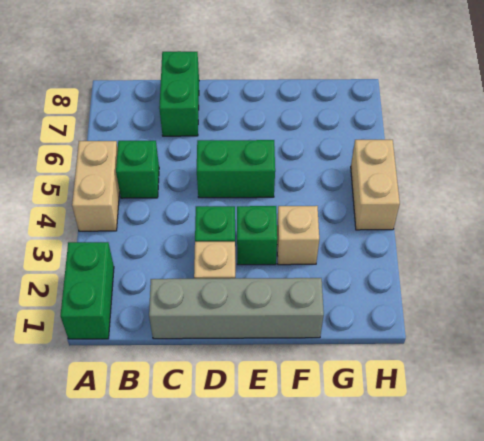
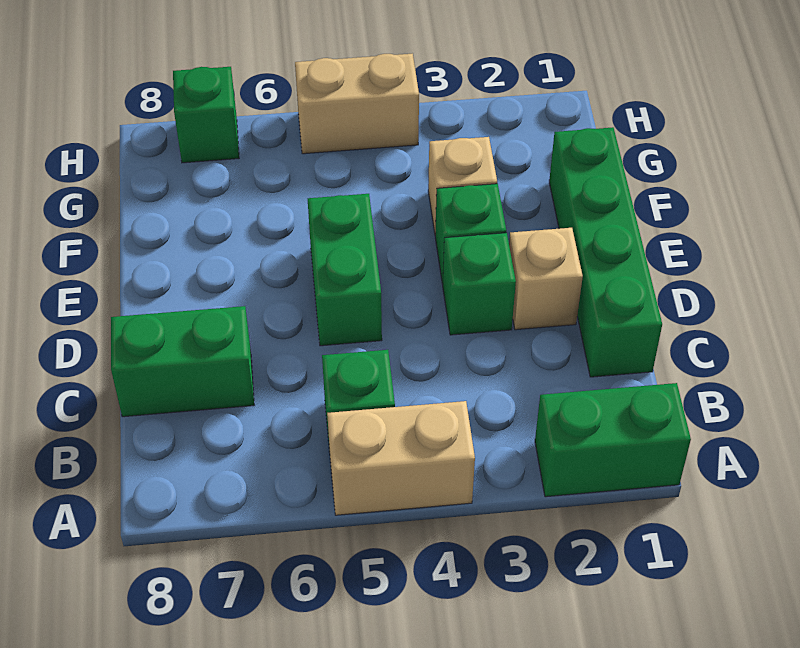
grey brick C1:F1 level 1 -> green brick C1:F1 level 1
none -> green brick H7 level 1

